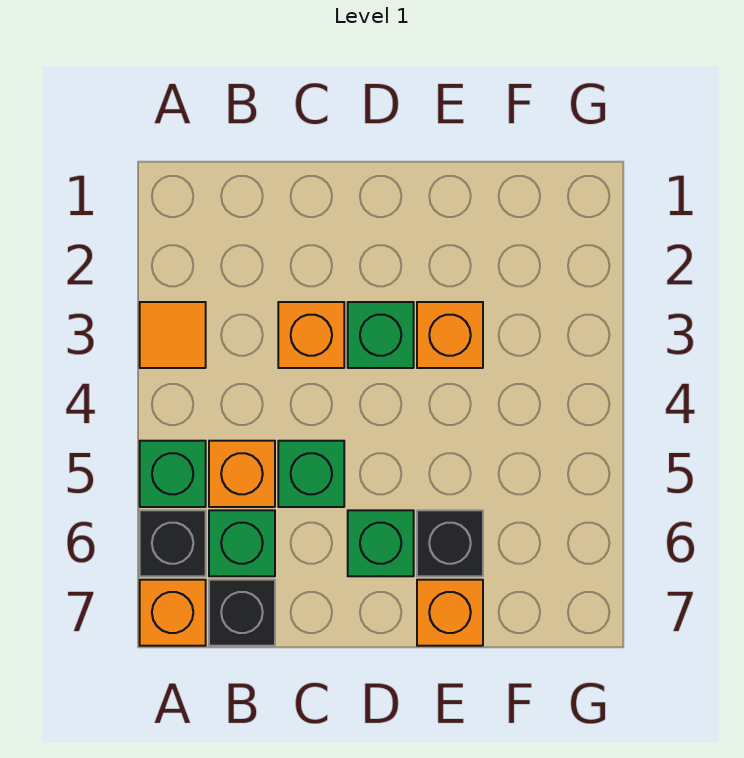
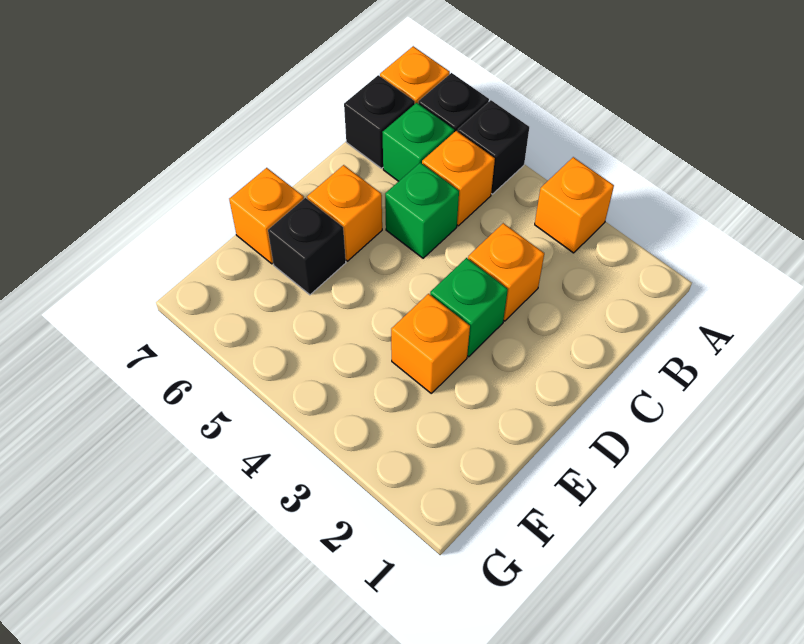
orange tile A3 level 1 -> orange brick A3 level 1
green brick A5 level 1 -> black brick A5 level 1
green brick D6 level 1 -> orange brick D6 level 1

